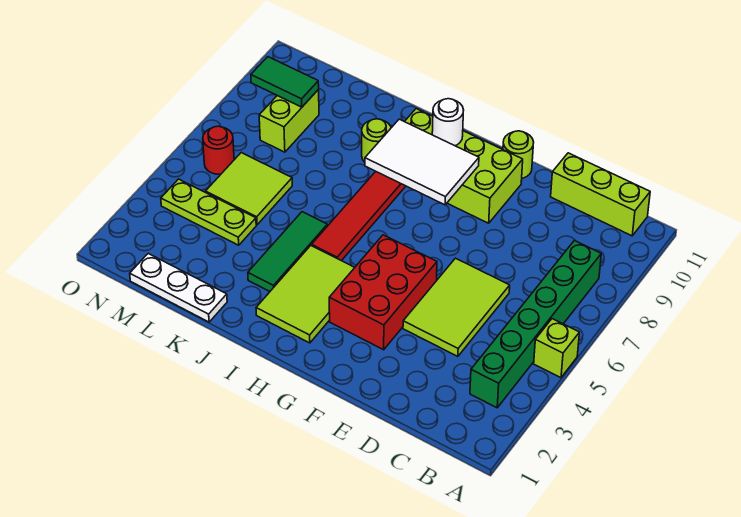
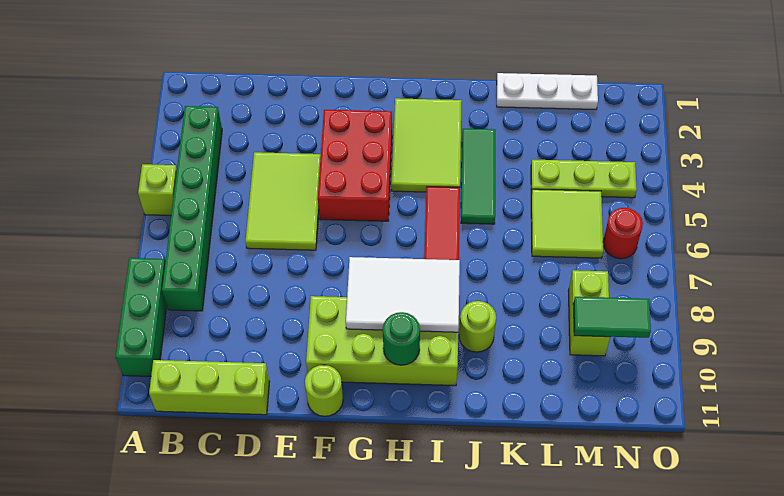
none -> green brick A8:A10 level 1
white round brick H10 level 2 -> green round brick H10 level 2

